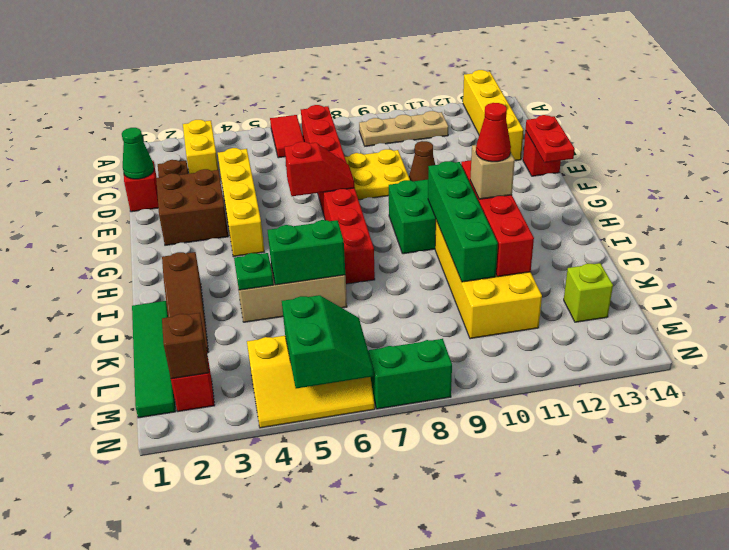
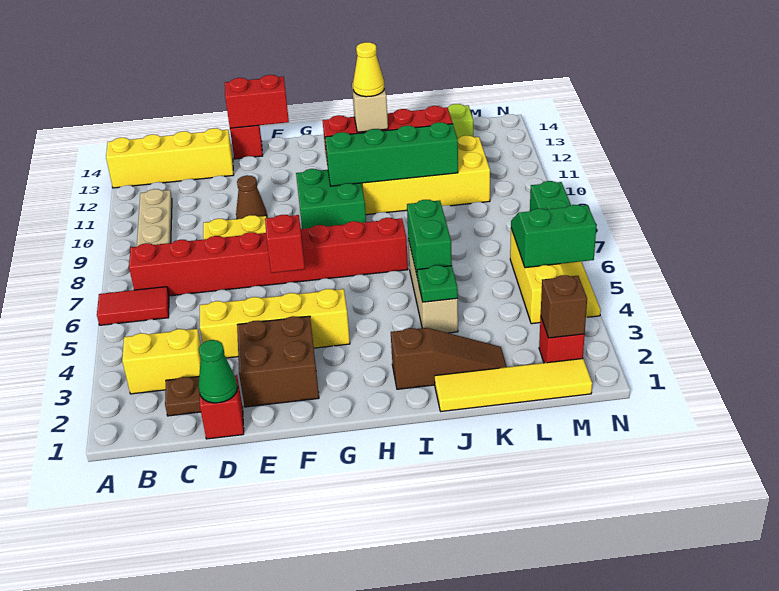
red plate E14:F14 level 2 -> red brick E14:F14 level 2
red cone I11 level 4 -> yellow cone I11 level 4
green tile J1:M1 level 1 -> yellow tile J1:M1 level 1

